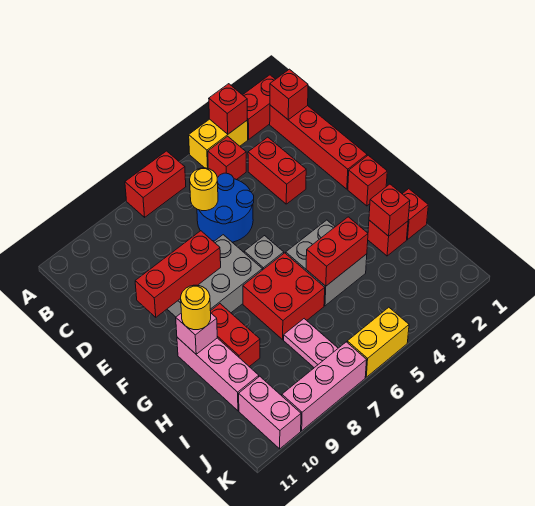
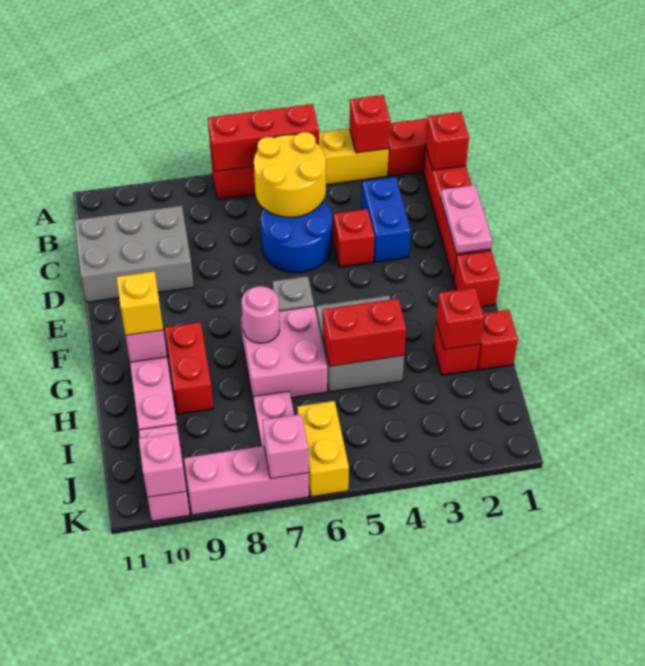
red brick B4 level 1 -> red brick D4 level 1
red brick C3:D3 level 1 -> blue brick C3:D3 level 1
yellow round brick C6 level 2 -> yellow round brick B5:C6 level 2
none -> pink plate D1:E1 level 2
grey brick E7:F9 level 1 -> grey brick C9:D11 level 1
red brick E8:E10 level 2 -> red brick A5:A7 level 2
red brick G6:H7 level 1 -> pink brick G6:H7 level 1
none -> pink round brick G7 level 2
yellow round brick G10 level 3 -> yellow brick G10 level 3
yellow brick K5:K6 level 1 -> yellow brick J6:K6 level 1
none -> pink brick K7 level 2
none -> pink brick K10 level 2

